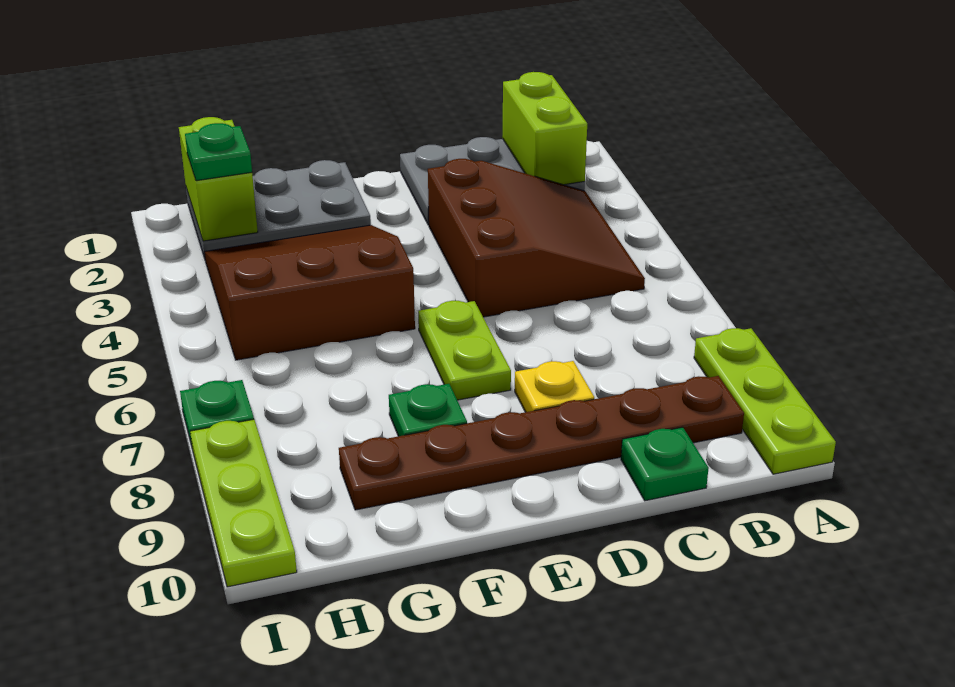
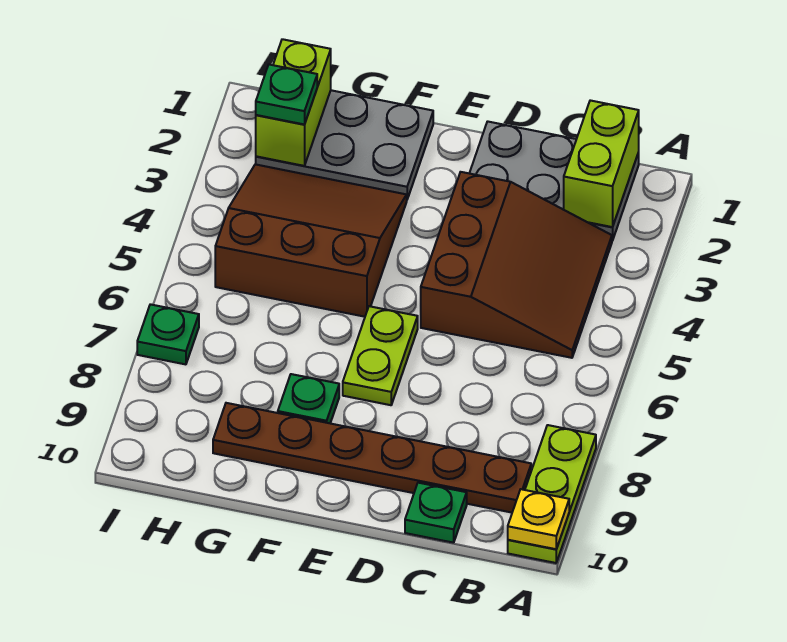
yellow plate D8 level 1 -> yellow plate A10 level 2
lime plate I8:I10 level 1 -> none

